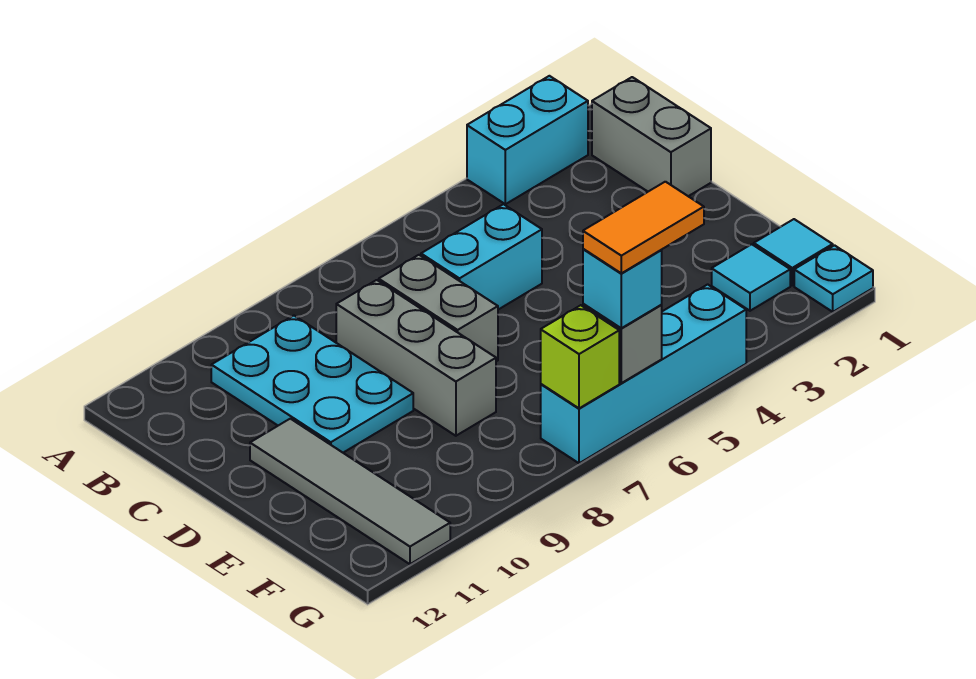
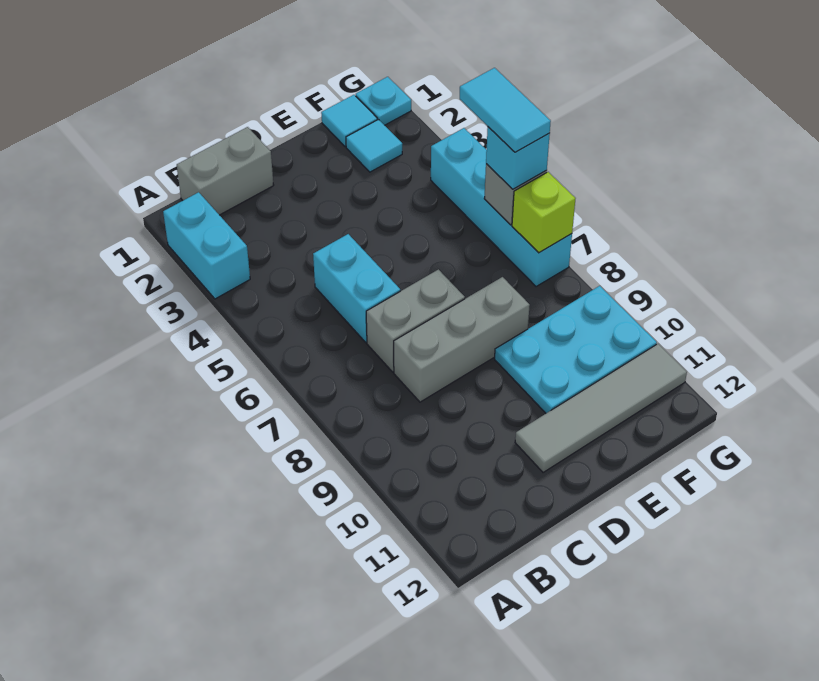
cyan plate B9:D10 level 1 -> cyan plate E9:G10 level 1
orange tile G5:G6 level 4 -> cyan tile G5:G6 level 4

